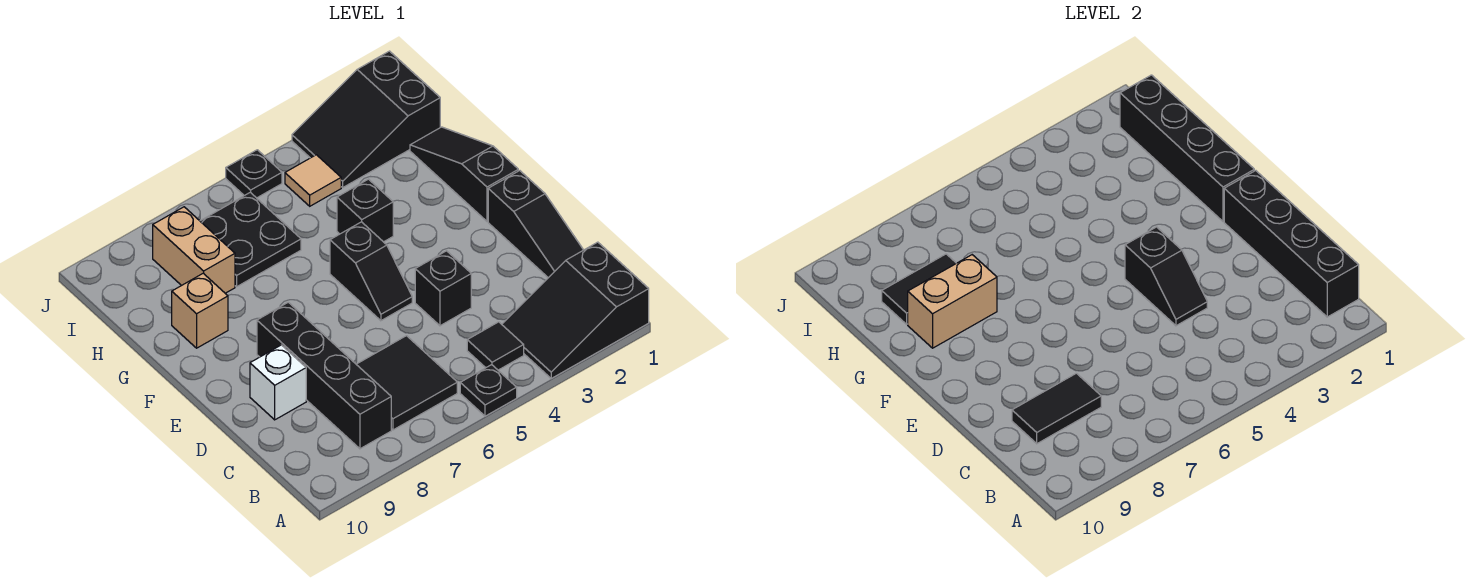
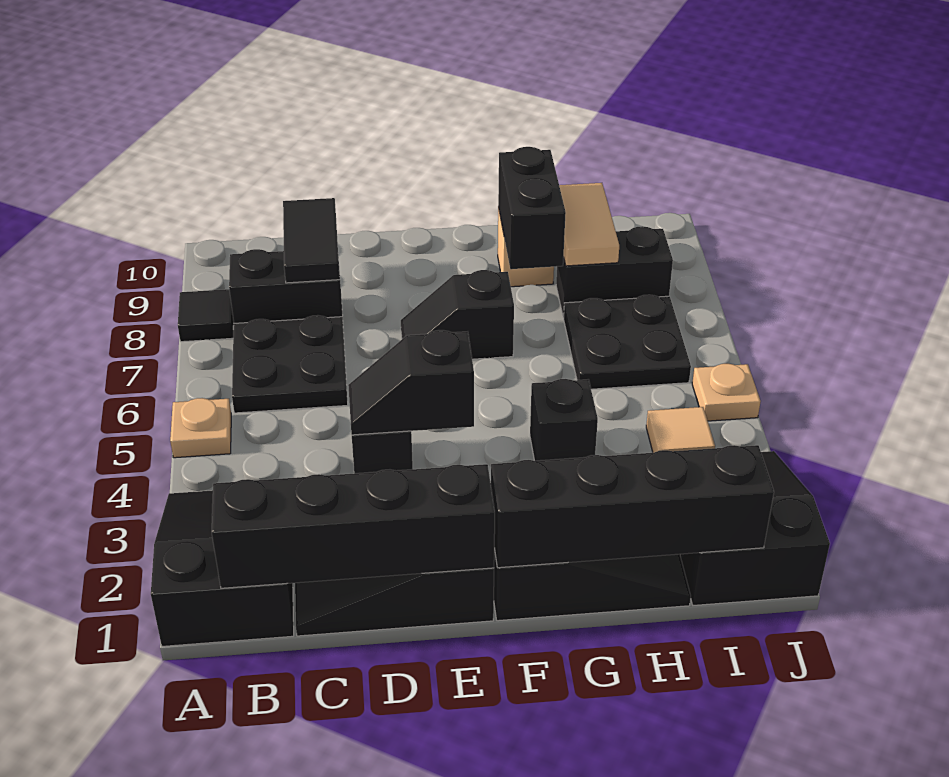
black plate A5 level 1 -> tan plate A5 level 1
black tile B4 level 1 -> black tile A8 level 1
black tile B6:C7 level 1 -> black plate B6:C7 level 1
black brick B8:E8 level 1 -> black brick B8:C8 level 1
white brick D9 level 1 -> none
black slope E5:F5 level 1 top F -> black slope E7:F7 level 1 top F
tan brick G8:G9 level 2 -> black brick G8:G9 level 2
tan brick H8:I8 level 1 -> black brick H8:I8 level 1
black tile H8:H9 level 2 -> tan tile H8:H9 level 2
black plate J5 level 1 -> tan plate J5 level 1

